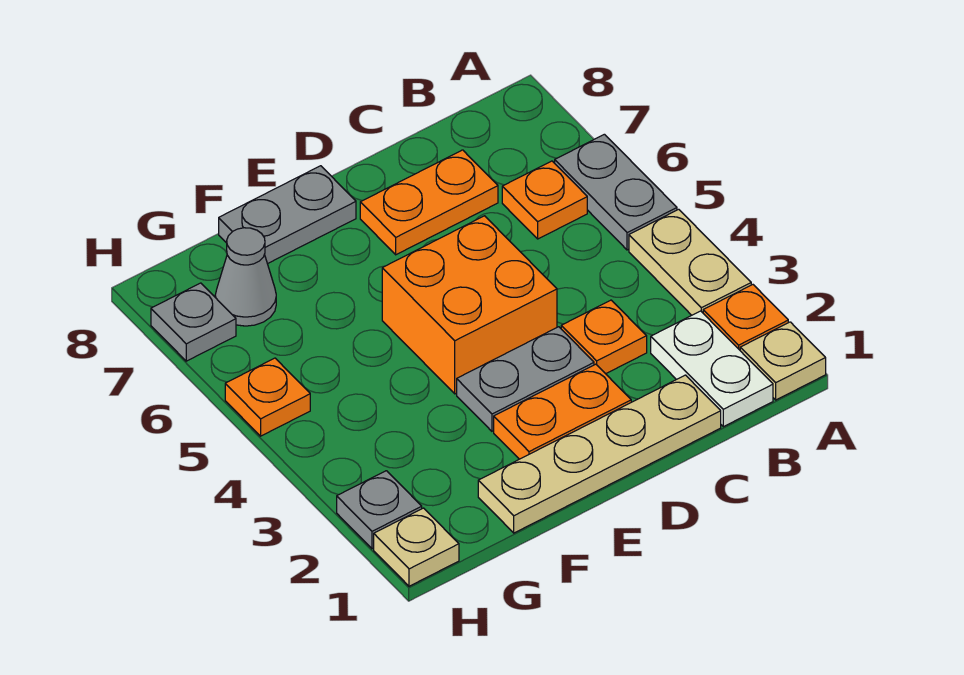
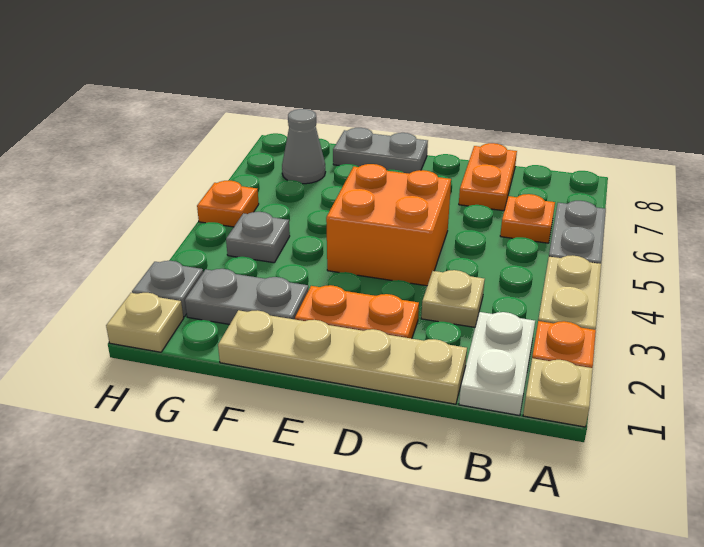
orange plate C3 level 1 -> tan plate C3 level 1
orange plate C7:D7 level 1 -> orange plate C7:C8 level 1
grey plate D3:E3 level 1 -> grey plate F2:G2 level 1
grey plate H7 level 1 -> grey plate G4 level 1

